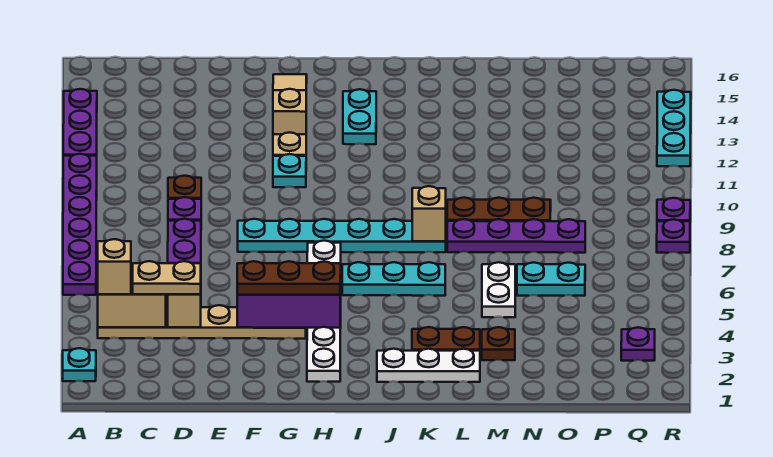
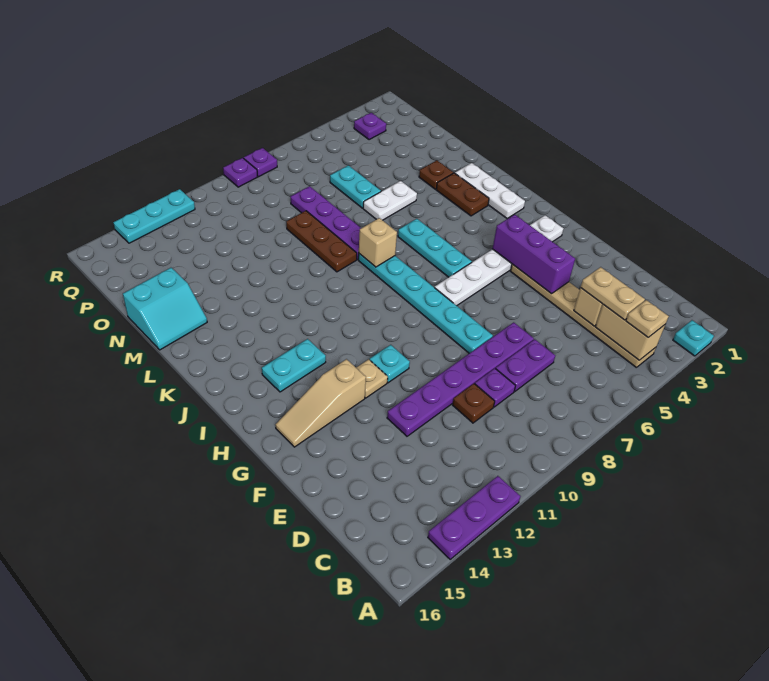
purple plate A6:A11 level 1 -> purple plate E7:E12 level 1
tan brick B4 level 3 -> tan plate B4 level 3
brown plate F4:H4 level 3 -> none
none -> cyan slope M15:N16 level 1 top N

